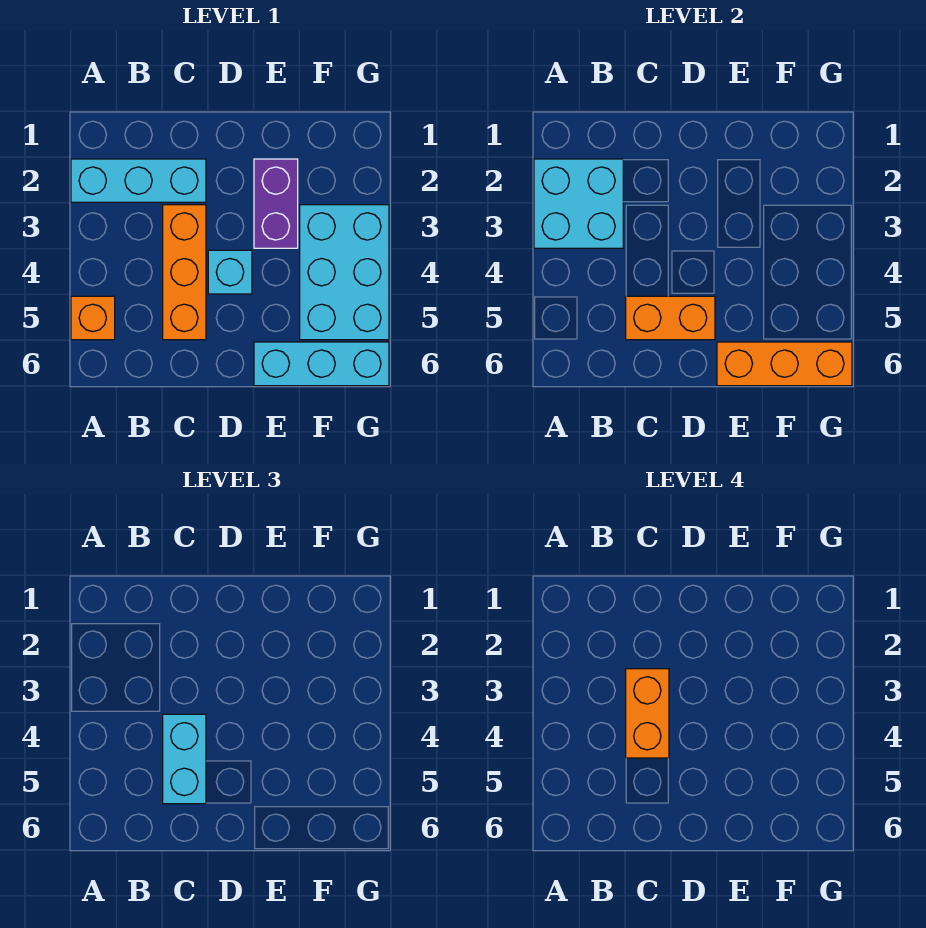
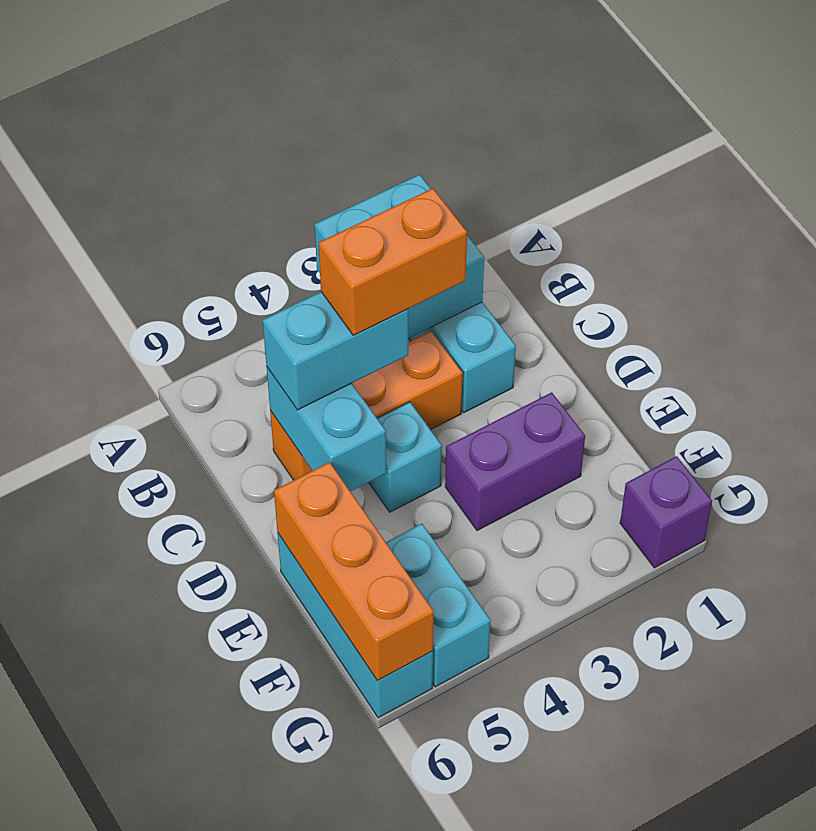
orange brick A5 level 1 -> none
orange brick C5:D5 level 2 -> cyan brick C5:D5 level 2
cyan brick F3:G5 level 1 -> cyan brick F5:G5 level 1
none -> purple brick G1 level 1

